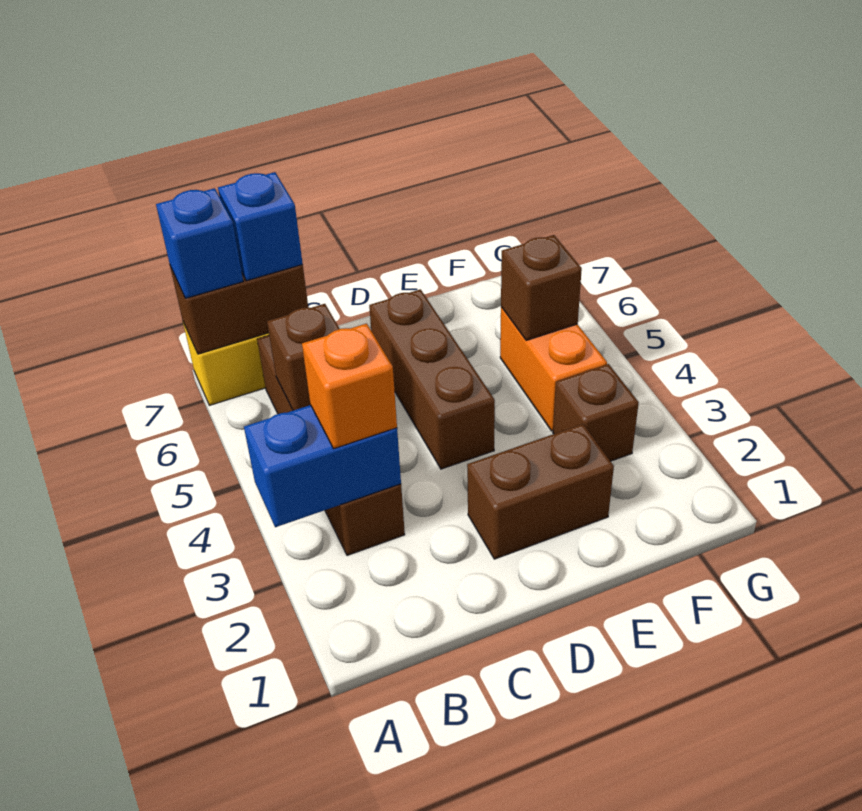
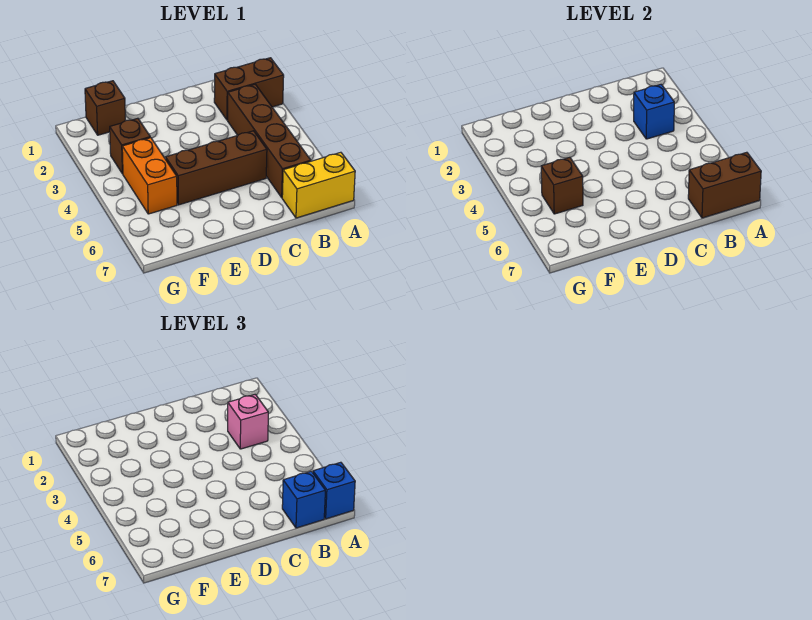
blue brick A3:B3 level 2 -> blue brick B3 level 2
orange brick B3 level 3 -> pink brick B3 level 3
brown brick B5 level 2 -> brown brick F1 level 1
brown brick D2:E2 level 1 -> brown brick A2:B2 level 1
brown brick D4:D6 level 1 -> brown brick C5:E5 level 1

